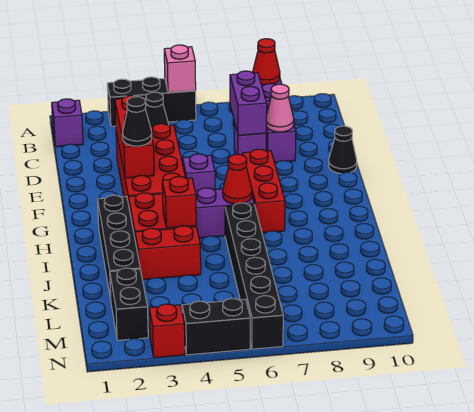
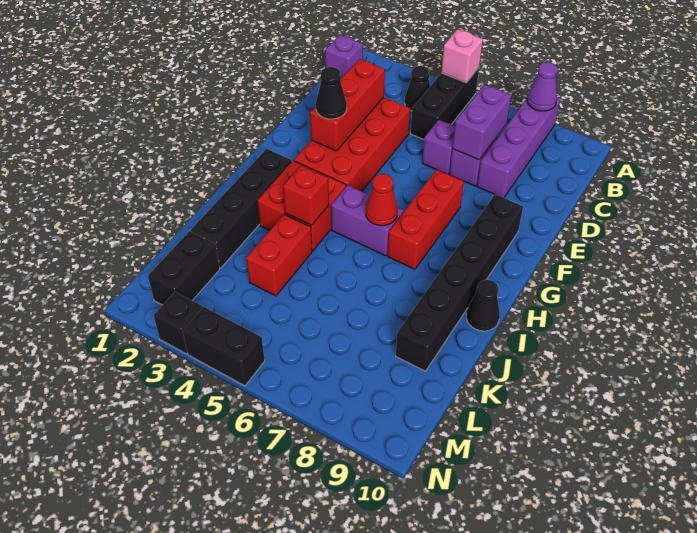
black brick A3:A5 level 1 -> black brick A5:C5 level 1
red cone A8 level 2 -> purple cone A8 level 2
pink cone D8 level 2 -> none
black cone E10 level 1 -> black cone I10 level 1
purple brick F5 level 1 -> purple brick D6 level 1
black brick I6:N6 level 1 -> black brick F9:K9 level 1
red brick J3:J4 level 1 -> red brick J4:K4 level 1
red brick N3 level 1 -> black brick N3 level 1

